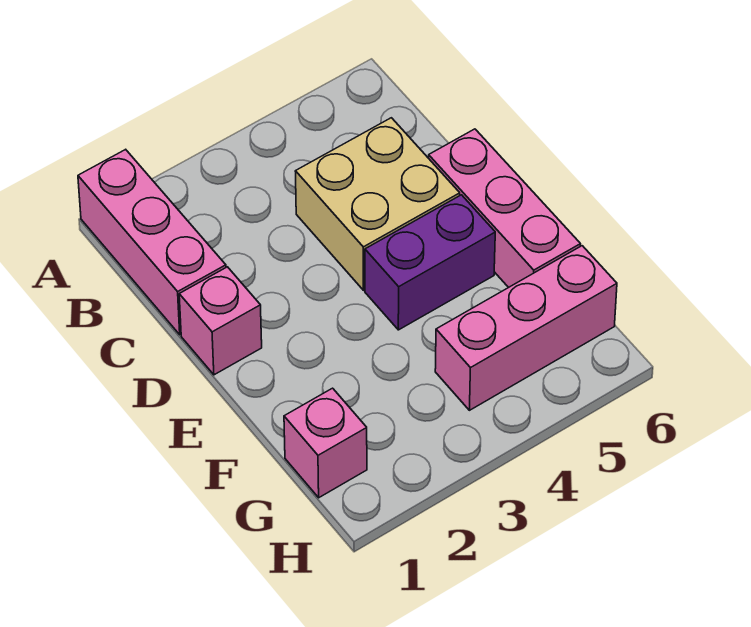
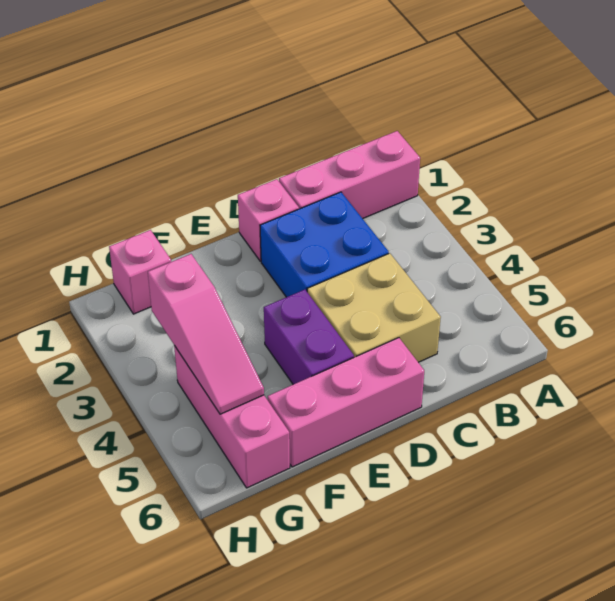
none -> blue brick C2:D3 level 1
none -> pink slope G3:G5 level 2 top 3

